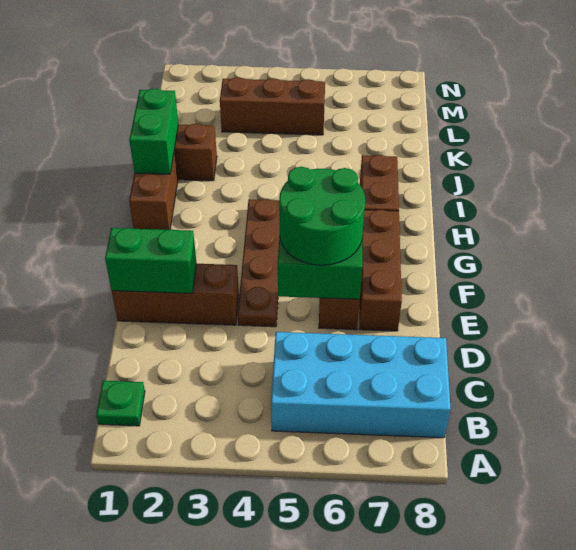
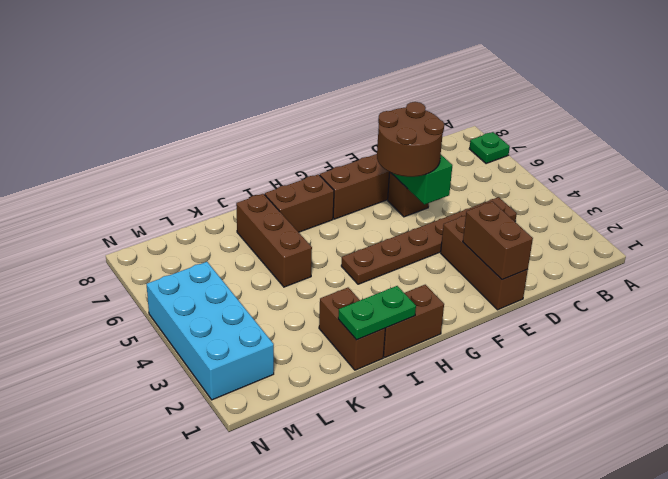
green plate B1 level 1 -> green plate A7 level 1
cyan brick B5:C8 level 1 -> cyan brick M2:N5 level 1
green brick E1:E2 level 2 -> brown brick E1:E2 level 2
brown plate E4:H4 level 1 -> brown plate C4:H4 level 1
green round brick E5:F6 level 3 -> brown round brick E5:F6 level 3
green brick I1:J1 level 2 -> green plate I1:J1 level 2
brown brick L3:L5 level 1 -> brown brick J5:J7 level 1

